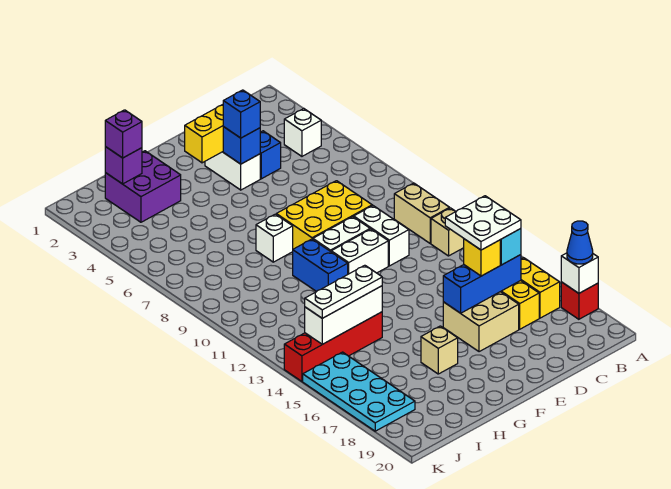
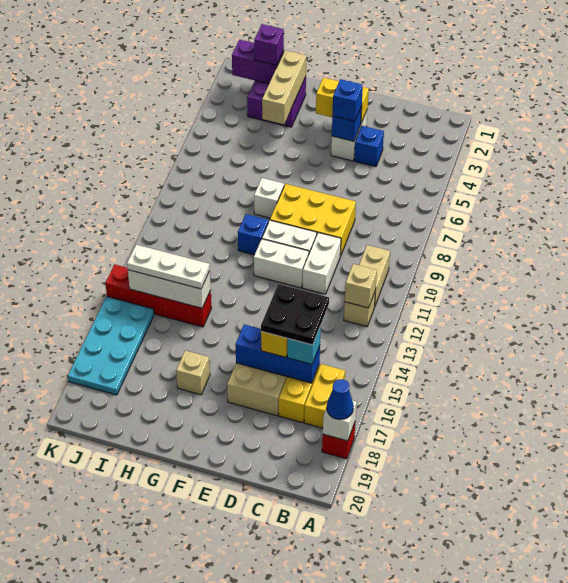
white brick B4 level 1 -> none
none -> tan brick B12 level 2
white plate C15:D16 level 4 -> black plate C15:D16 level 4
blue brick G10:G11 level 1 -> blue brick G10 level 1
none -> tan brick H2:H4 level 2
purple brick I2 level 2 -> purple brick I2:J2 level 2

